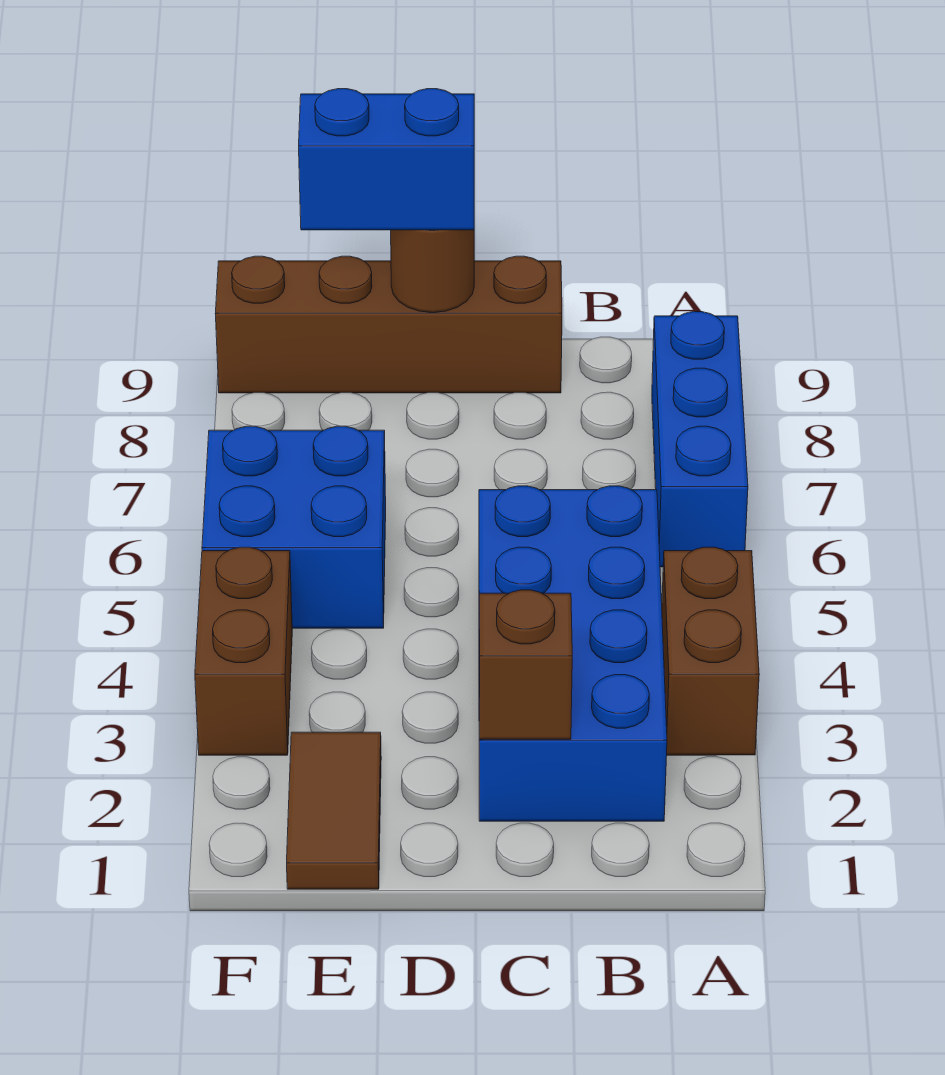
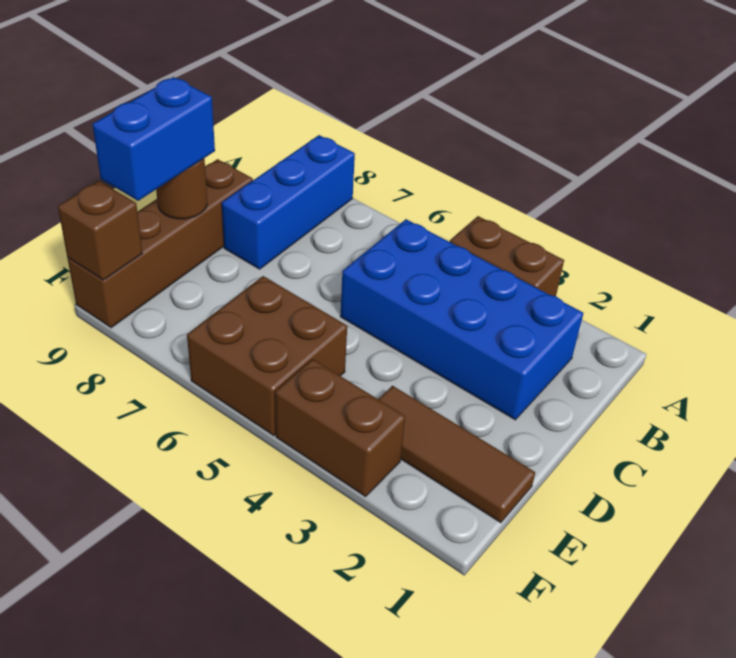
blue brick A6:A8 level 1 -> blue brick A8:C8 level 1
brown brick C2 level 2 -> brown brick F9 level 2
brown tile E1:E2 level 1 -> brown tile E1:E3 level 1
blue brick E5:F6 level 1 -> brown brick E5:F6 level 1

